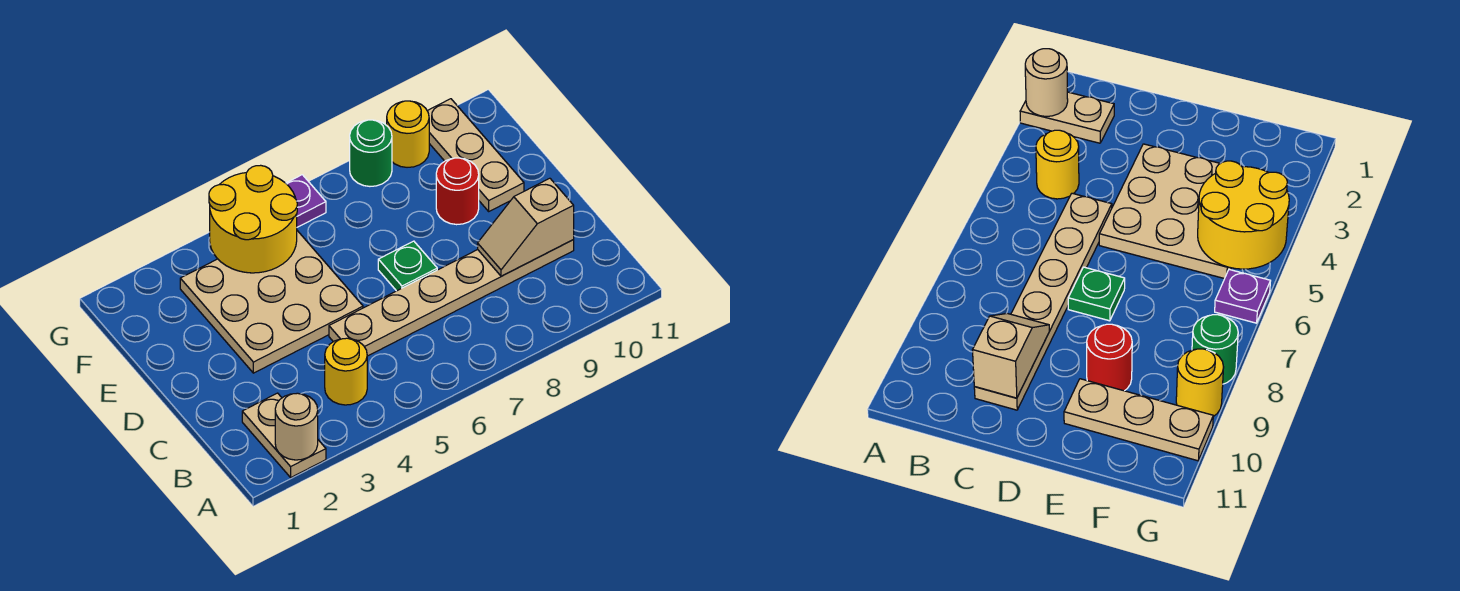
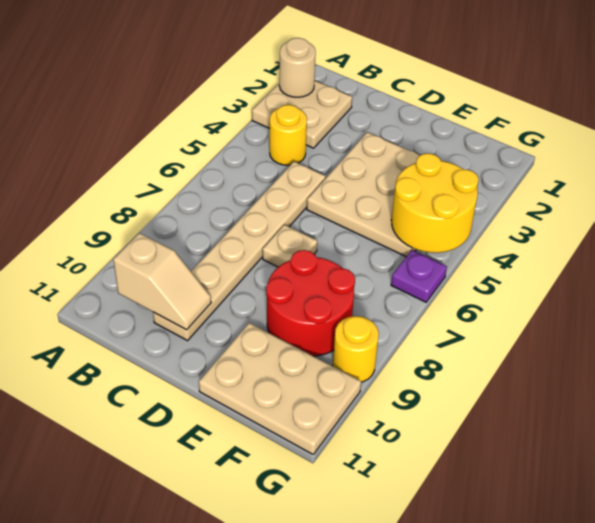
tan plate A2:B2 level 1 -> tan plate A2:B3 level 1
tan slope C9:C10 level 2 top 10 -> tan slope B10:C10 level 2 top B
green plate D7 level 1 -> tan plate D7 level 1
red round brick E9 level 1 -> red round brick E8:F9 level 1
tan plate E10:G10 level 1 -> tan plate E10:G11 level 1
green round brick G8 level 1 -> none

